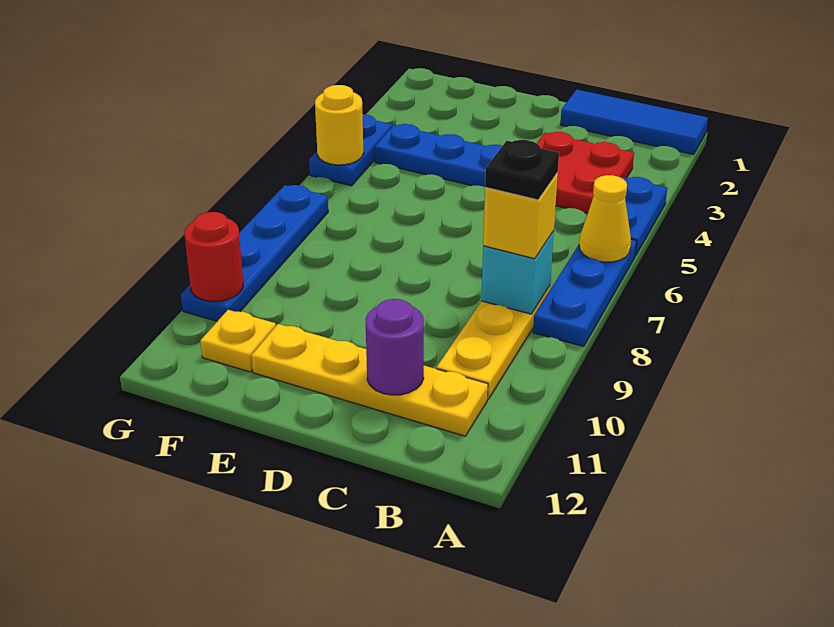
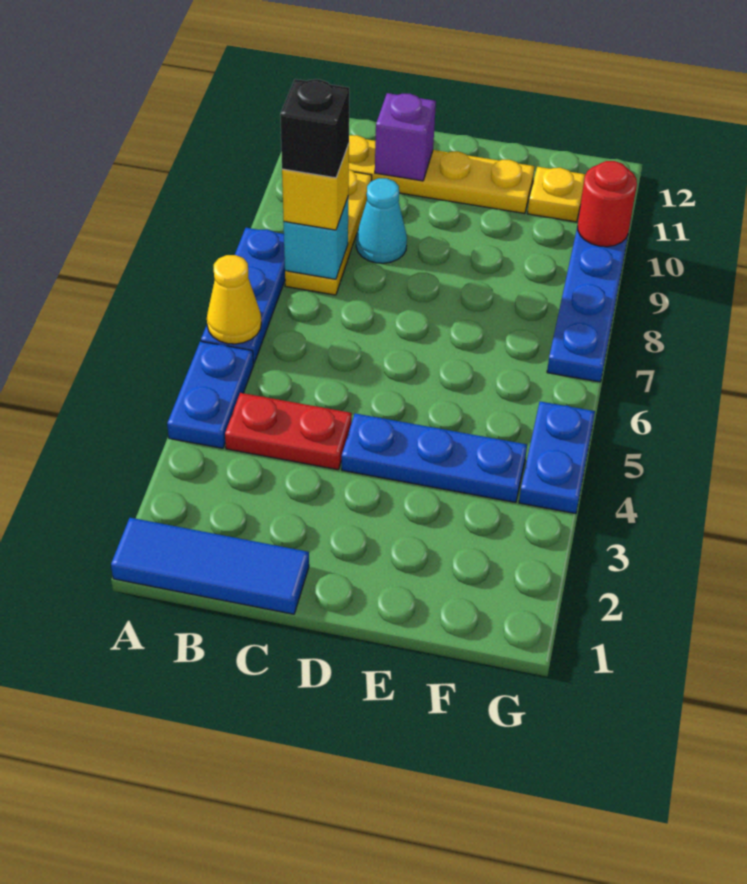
red plate B3:C4 level 1 -> red plate B4:C4 level 1
black plate B8 level 4 -> black brick B8 level 4
none -> cyan cone C9 level 1
purple round brick C11 level 2 -> purple brick C11 level 2
yellow round brick G5 level 2 -> none

